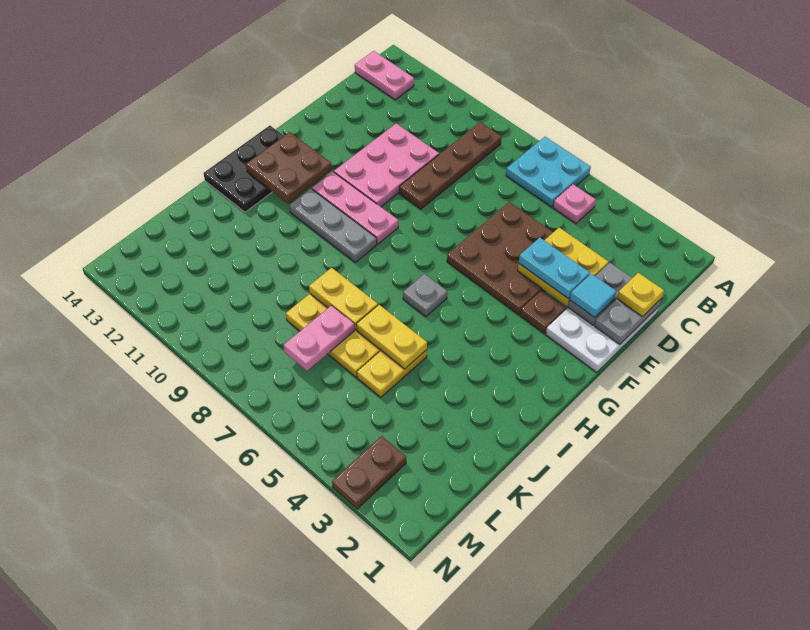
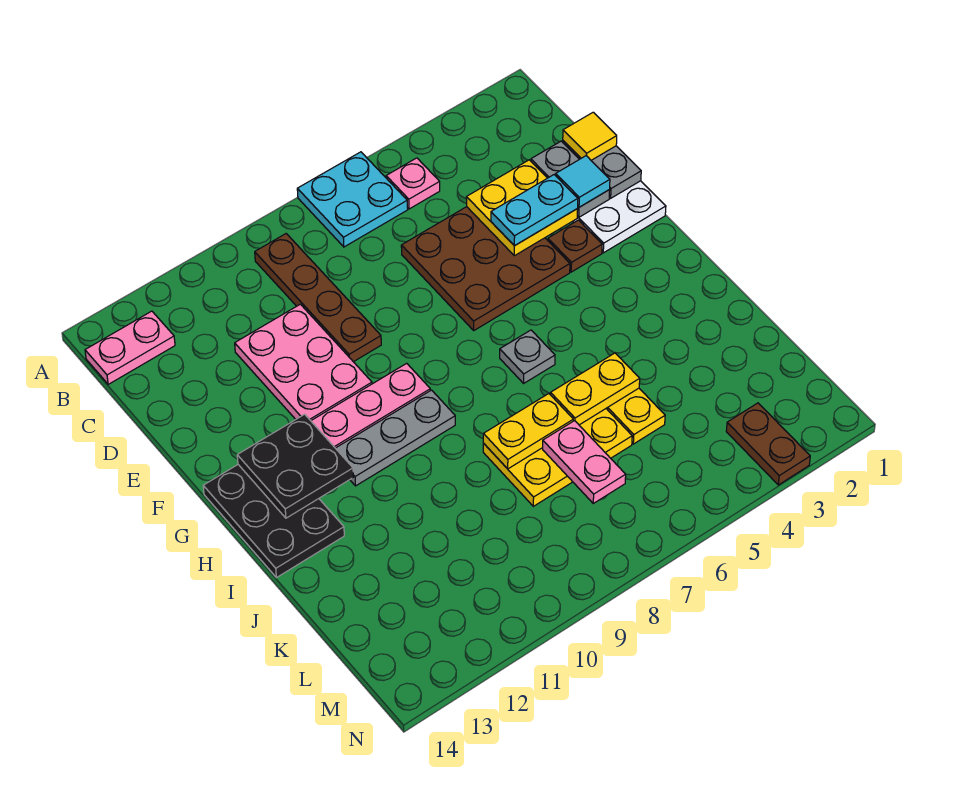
yellow plate D1 level 3 -> yellow tile D1 level 3
brown plate G12:H13 level 2 -> black plate G12:H13 level 2

